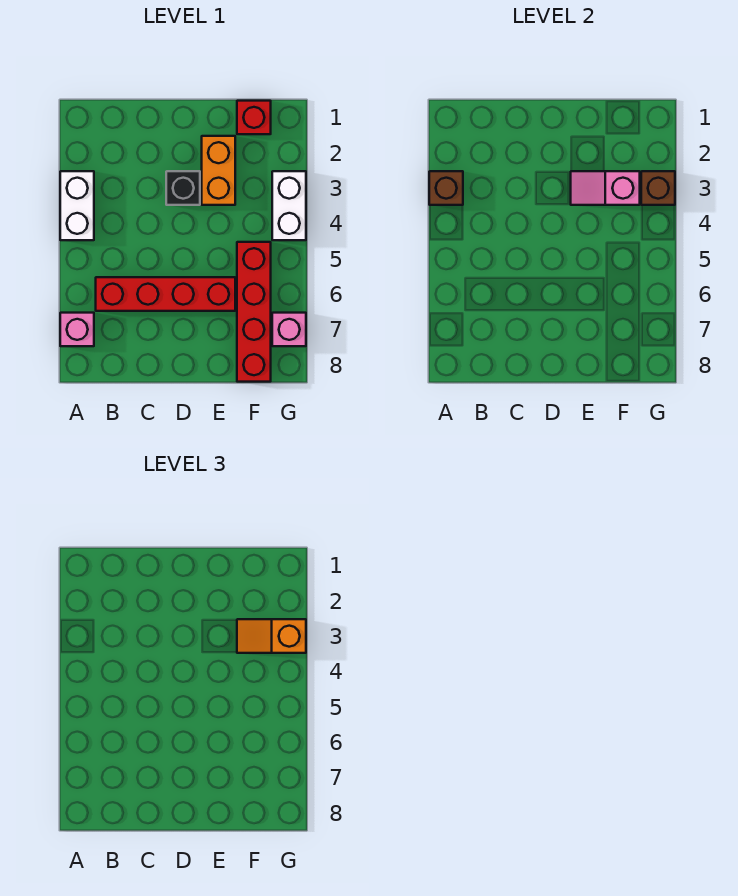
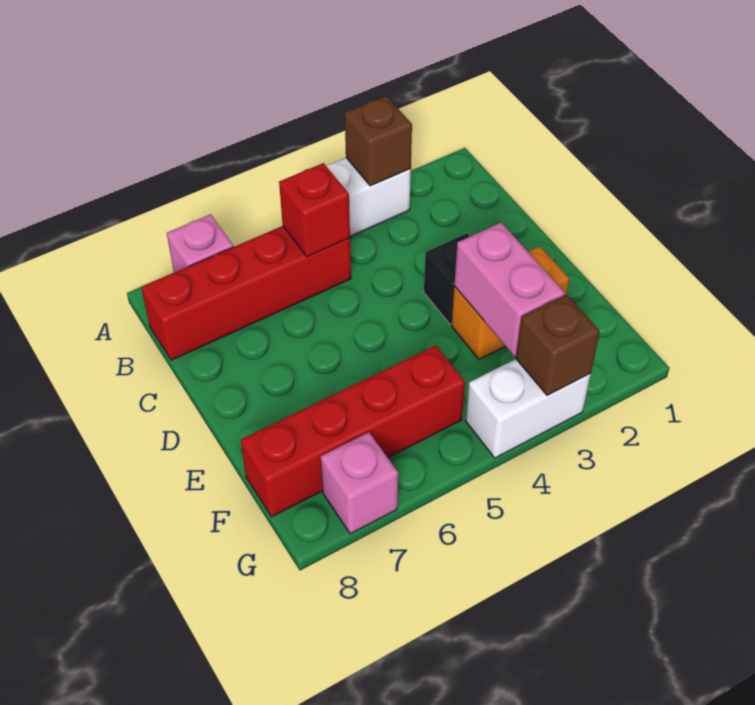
red brick B6:E6 level 1 -> red brick B5:B8 level 1
pink slope E3:F3 level 2 top F -> pink brick E3:F3 level 2
red brick F1 level 1 -> red brick B5 level 2
orange slope F3:G3 level 3 top G -> none

